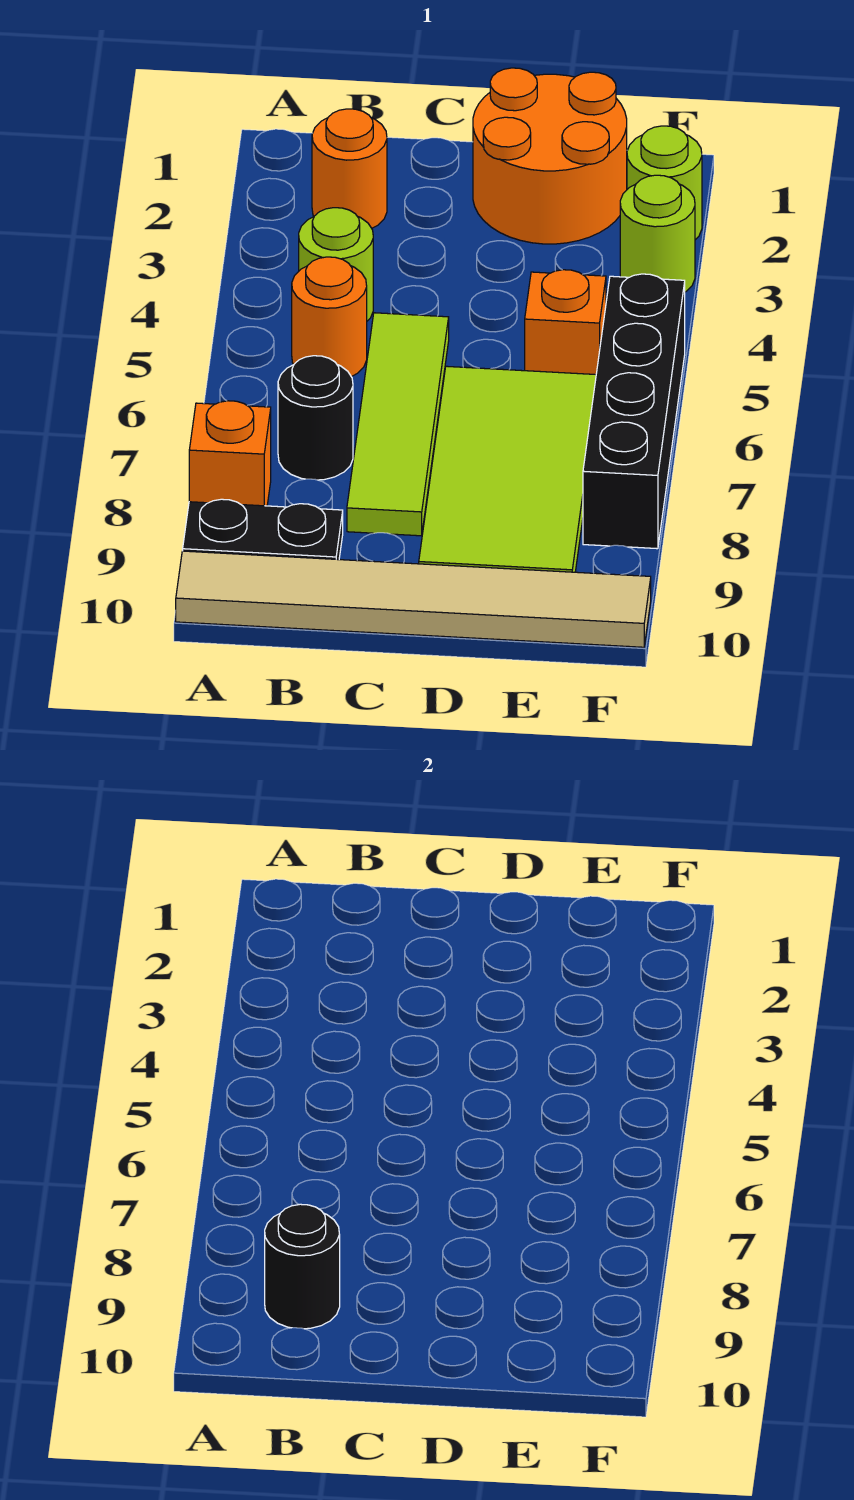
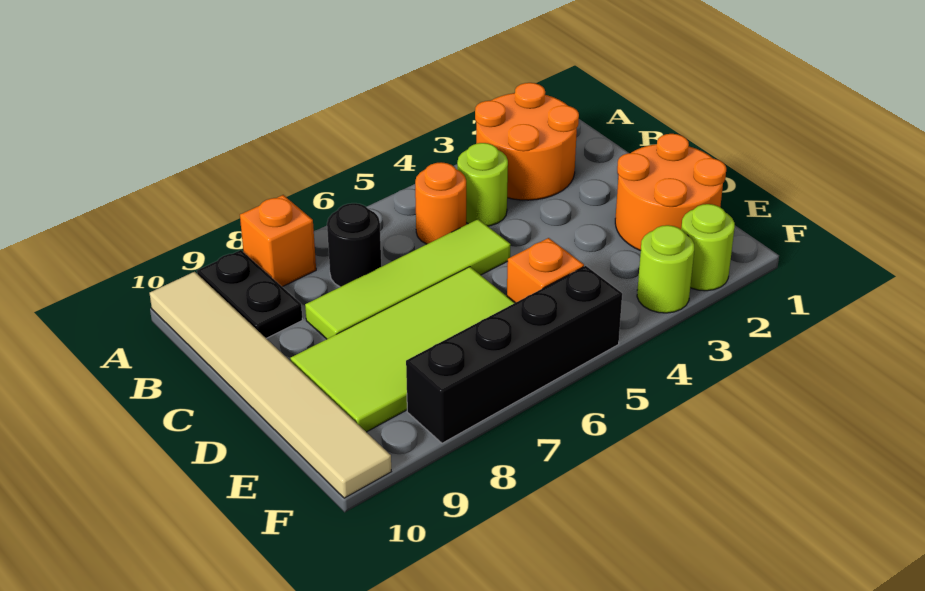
orange round brick B2 level 1 -> orange round brick A2:B3 level 1
black round brick B9 level 2 -> none

